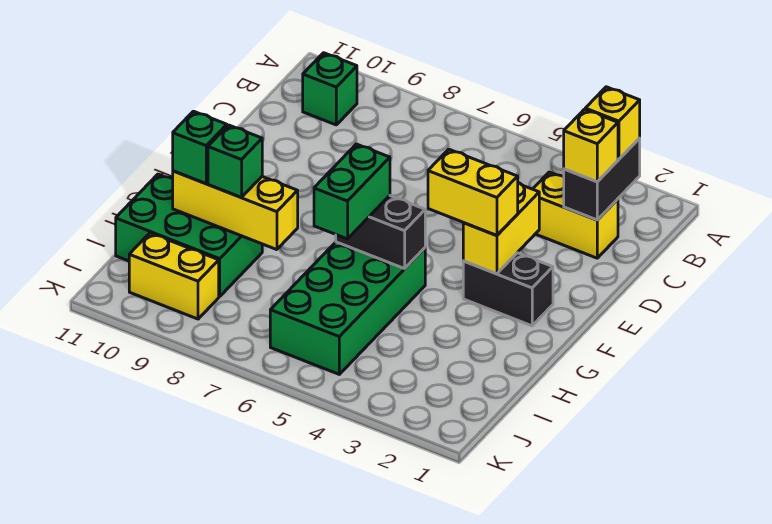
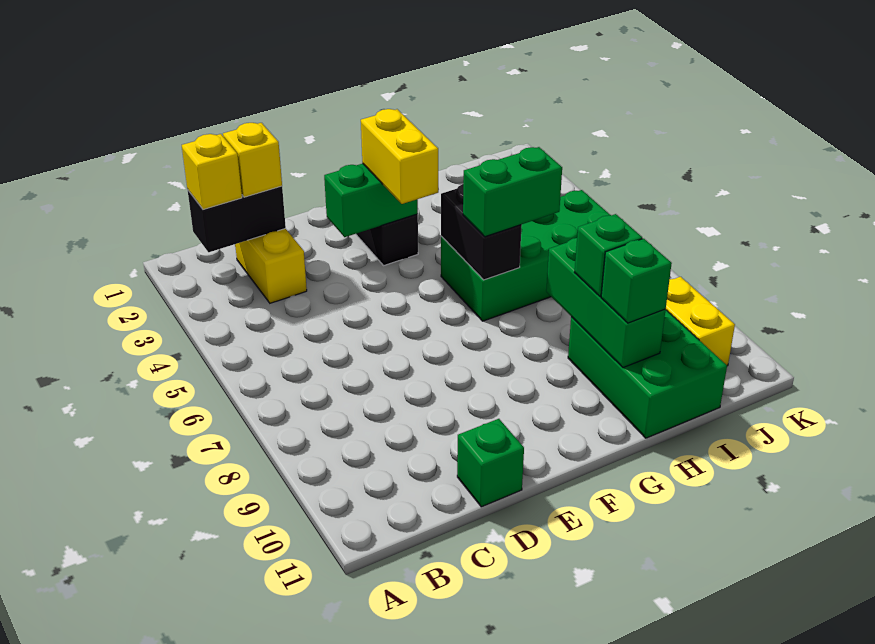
green brick B10 level 1 -> green brick D11 level 1
yellow brick E3:F3 level 2 -> green brick E3:F3 level 2
yellow brick H8:H10 level 2 -> green brick H8:H10 level 2

